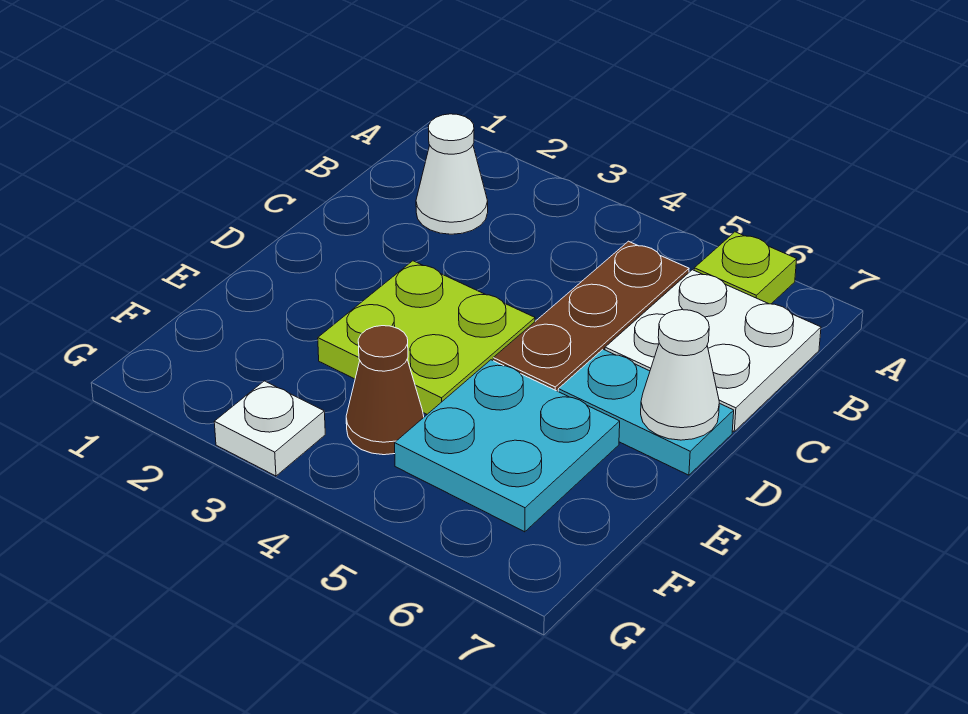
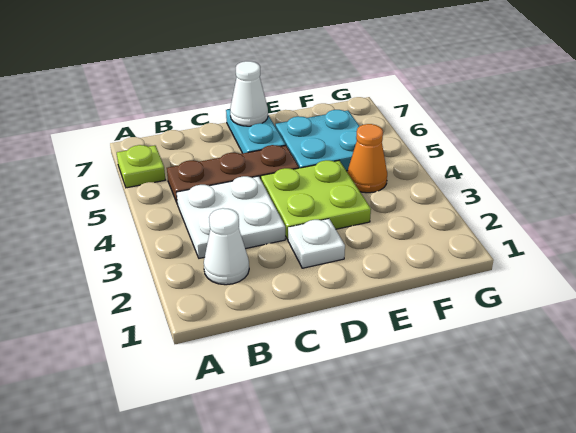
white plate B6:C7 level 1 -> white plate B3:C4 level 1
brown cone F4 level 1 -> orange cone F4 level 1
white plate G3 level 1 -> white plate D2 level 1

